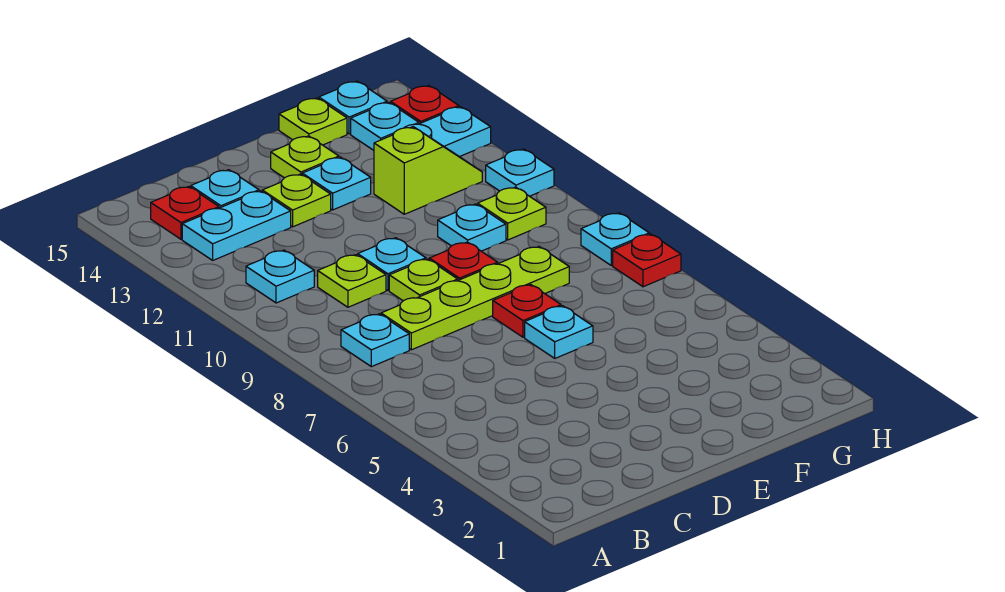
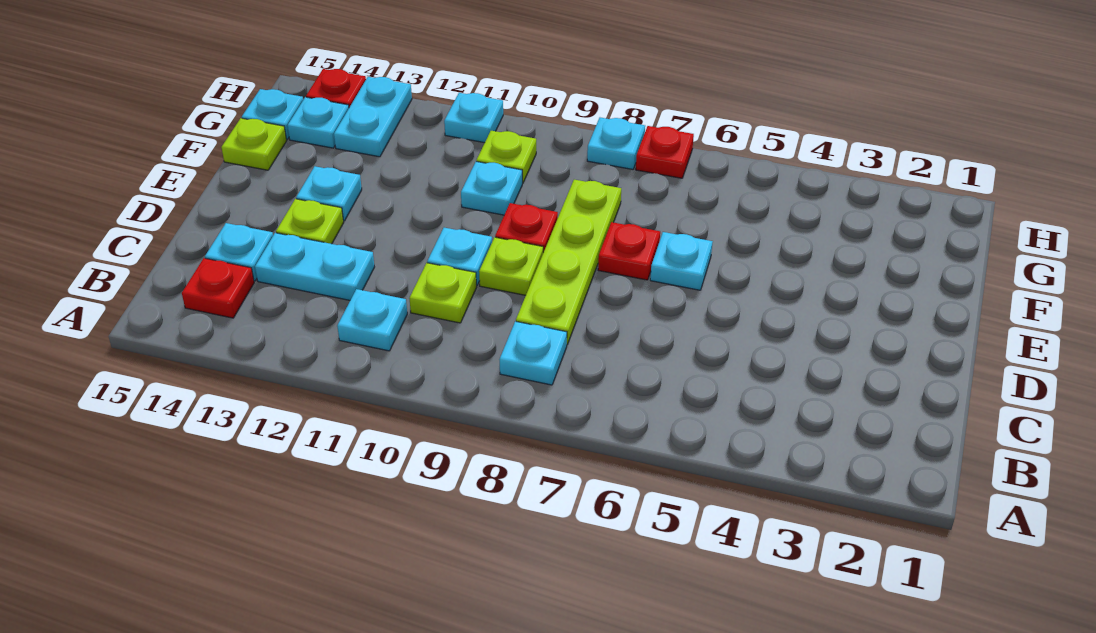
cyan plate B13:C13 level 1 -> cyan plate C12:C13 level 1
lime plate E14 level 1 -> none
lime slope F12:G12 level 1 top F -> none

